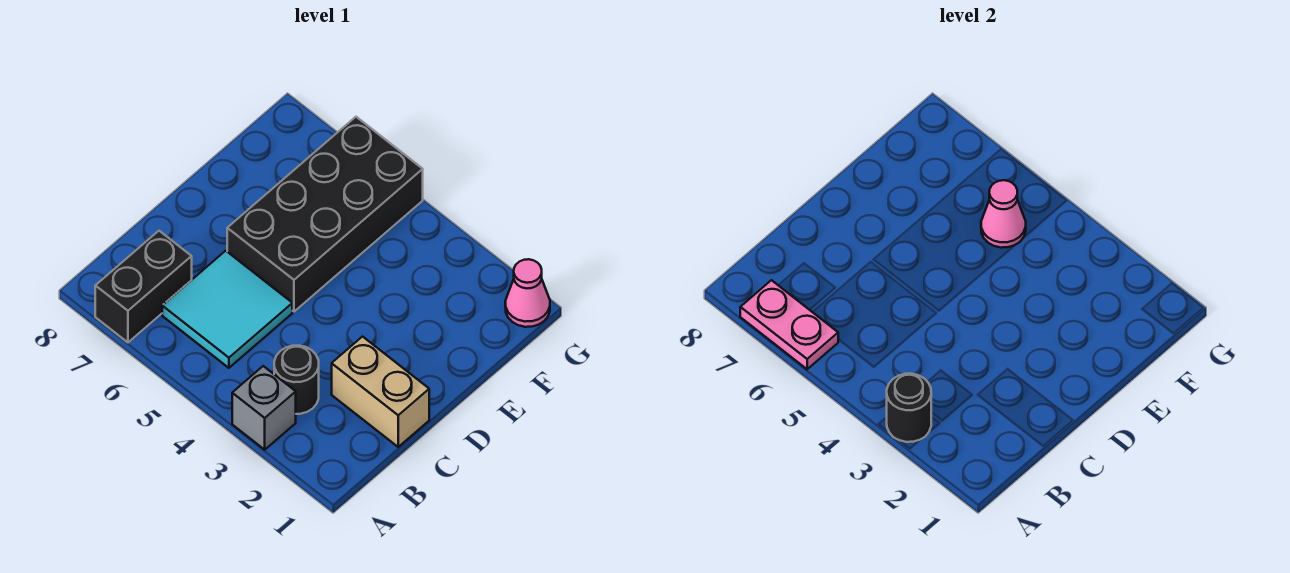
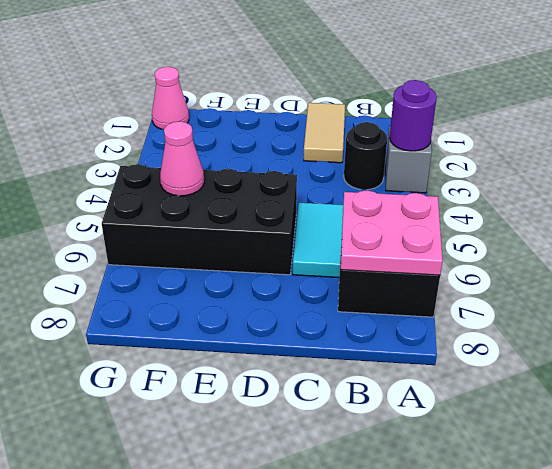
black round brick A3 level 2 -> purple round brick A3 level 2
pink plate A6:A7 level 2 -> pink plate A6:B7 level 2
tan brick C1:C2 level 1 -> tan tile C1:C2 level 1

